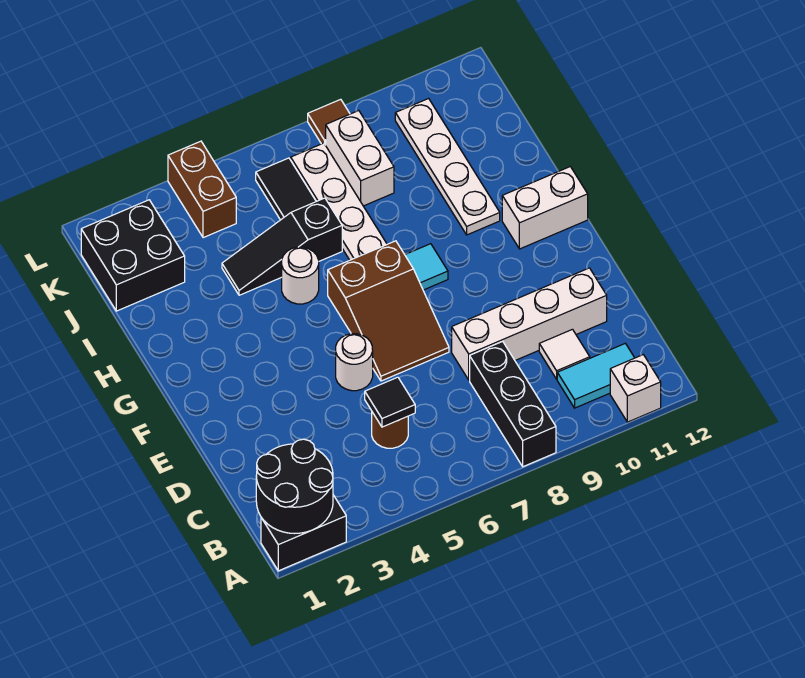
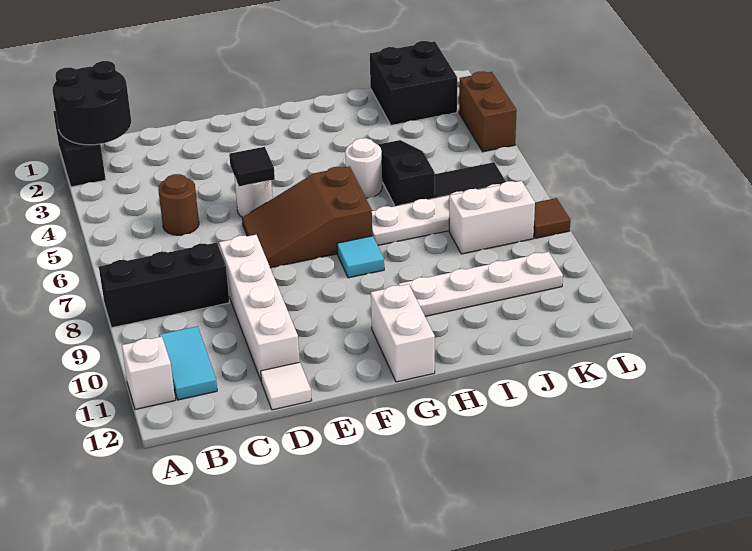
black tile C5 level 2 -> black tile E5 level 2
white tile C10 level 1 -> white tile D12 level 1
brown brick K4:L4 level 1 -> brown brick L3:L4 level 1

